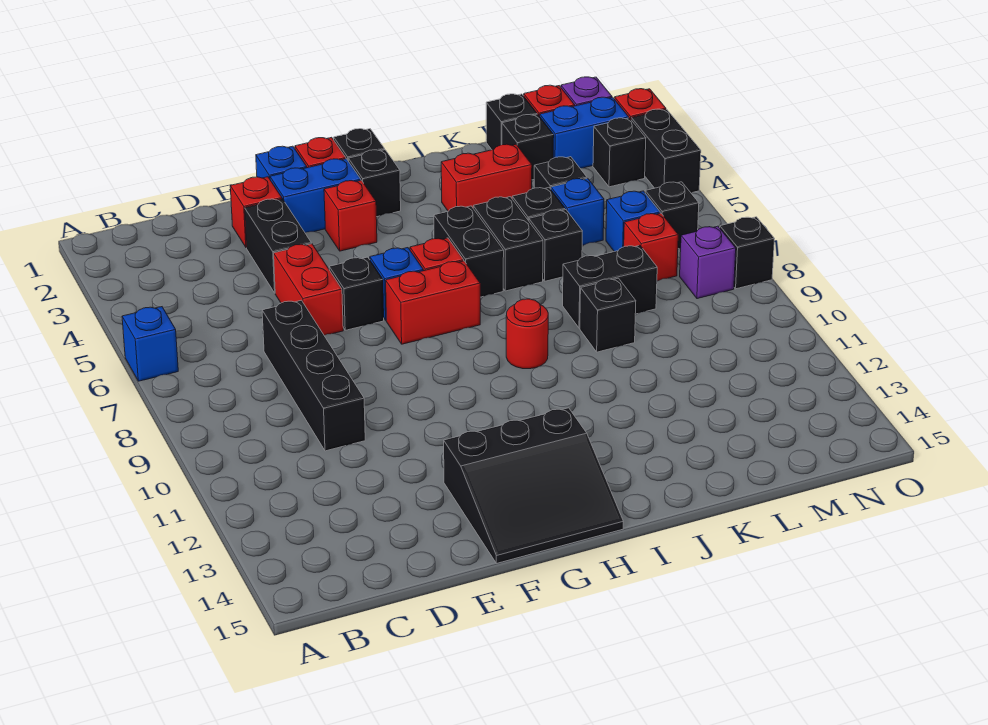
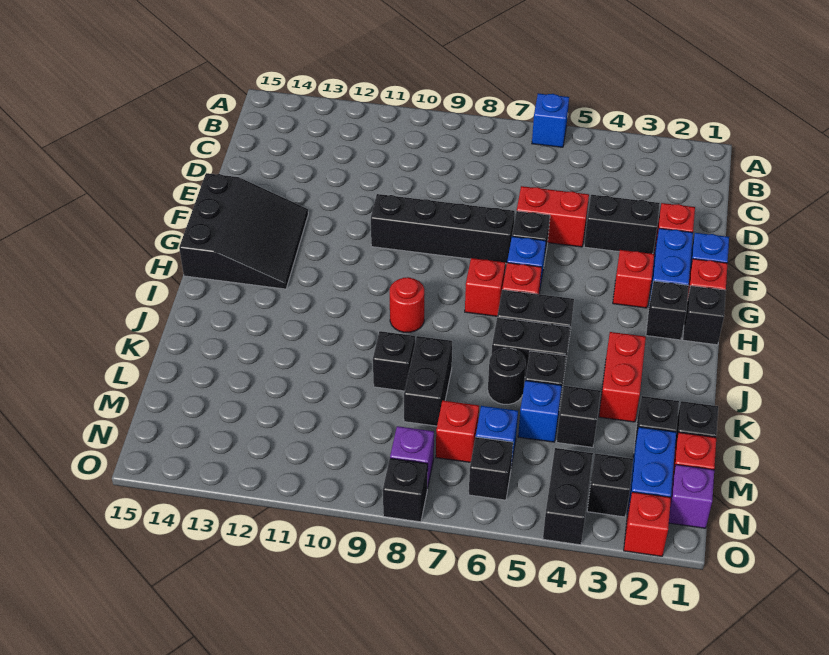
black brick D7:D10 level 1 -> black brick F7:F10 level 1
black slope F13:H15 level 1 top 13 -> black slope F13:H15 level 1 top 15
red brick G7:H7 level 1 -> red brick H7 level 1
black brick K6 level 1 -> black round brick K6 level 1
black brick O3:O4 level 1 -> black brick N4:O4 level 1

